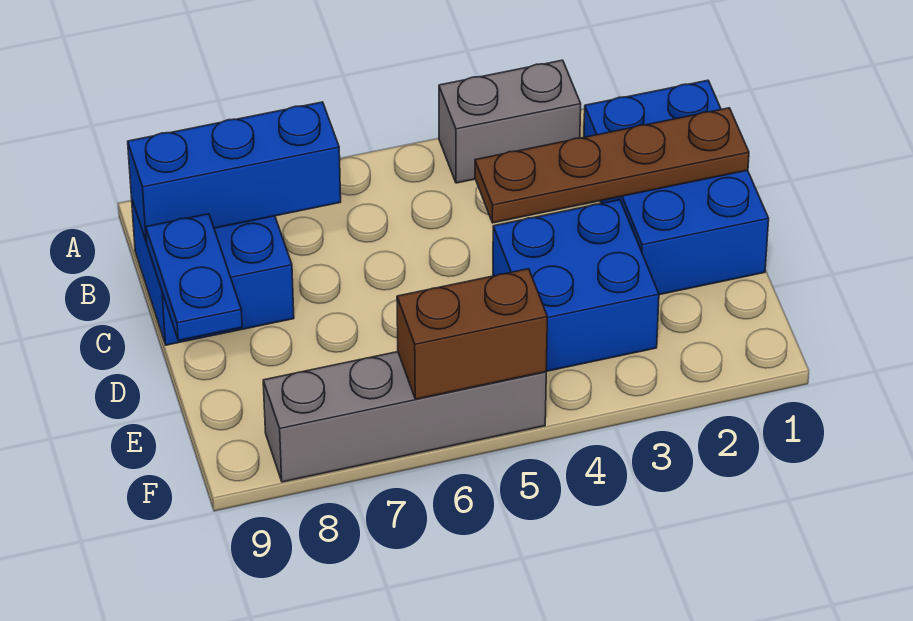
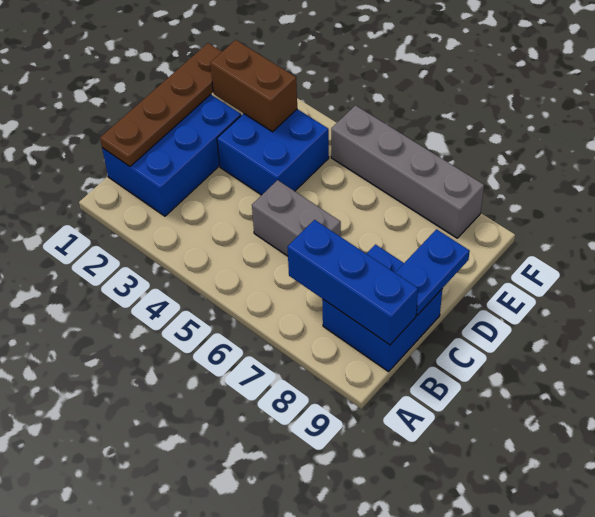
grey brick A3:A4 level 1 -> grey brick C5:C6 level 1
brown plate C1:C4 level 2 -> brown plate B1:E1 level 2
brown brick F5:F6 level 2 -> brown brick E2:E3 level 2

